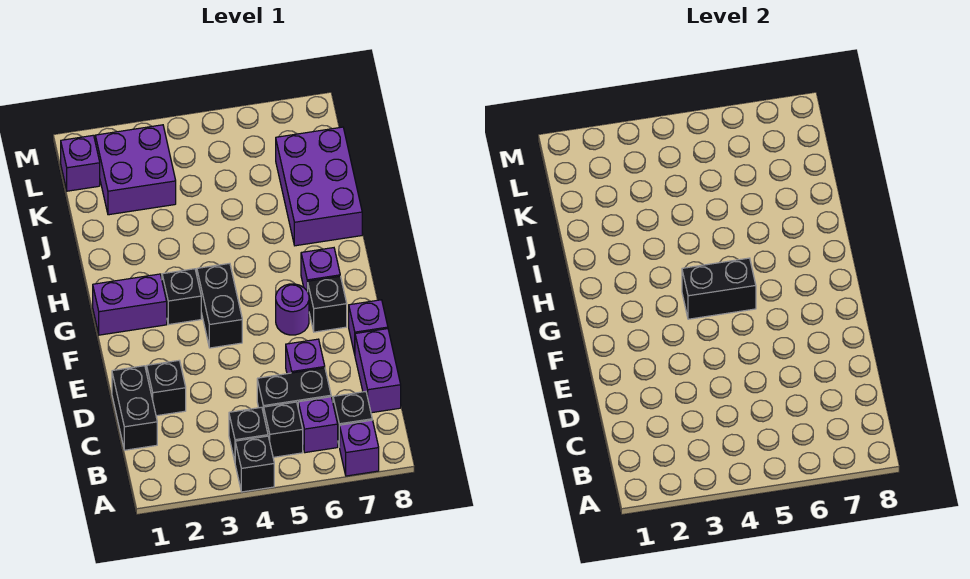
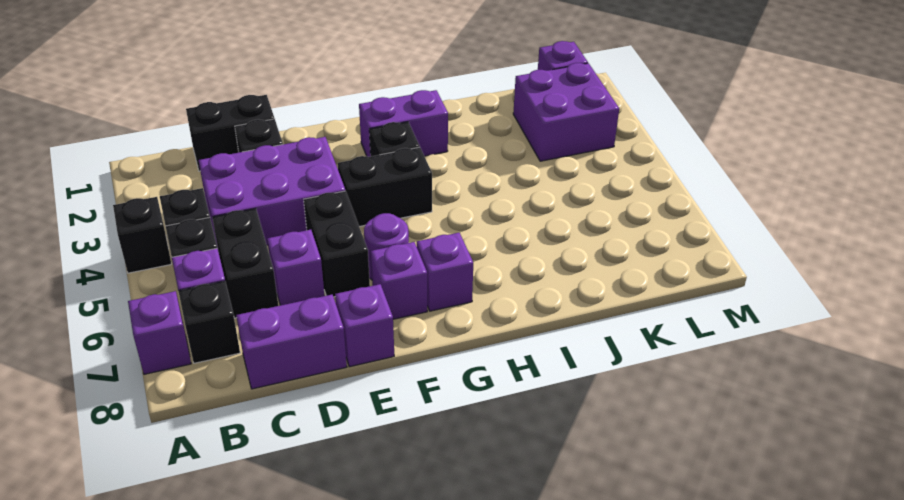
black brick F7 level 1 -> purple brick F7 level 1
purple brick G1:G2 level 1 -> purple brick G2:H2 level 1
black brick G4:G5 level 2 -> black brick E5:E6 level 1
purple brick I7:K8 level 1 -> purple brick C3:E4 level 1

